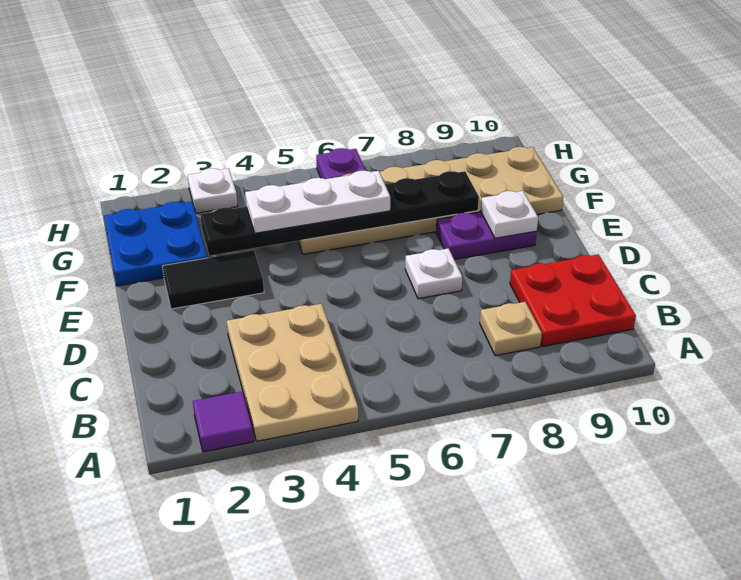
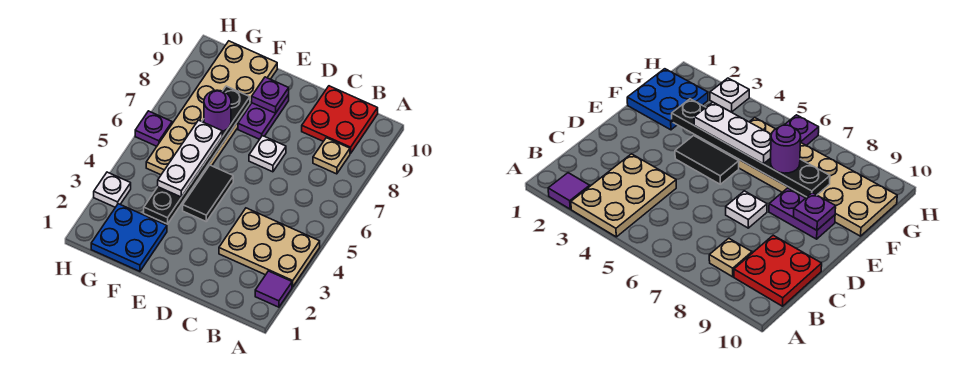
black tile E2:E3 level 1 -> black tile E4:E5 level 1
white plate E9 level 2 -> purple plate E9 level 2
none -> purple round brick F7 level 3

